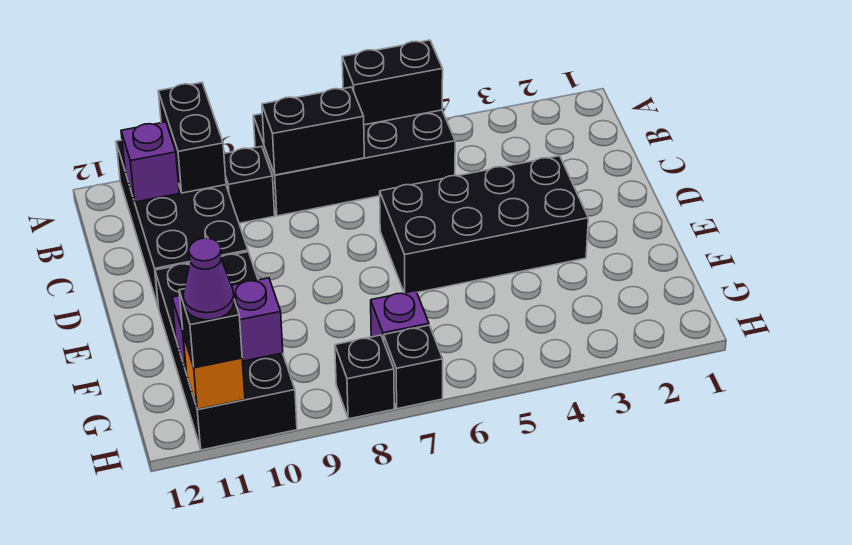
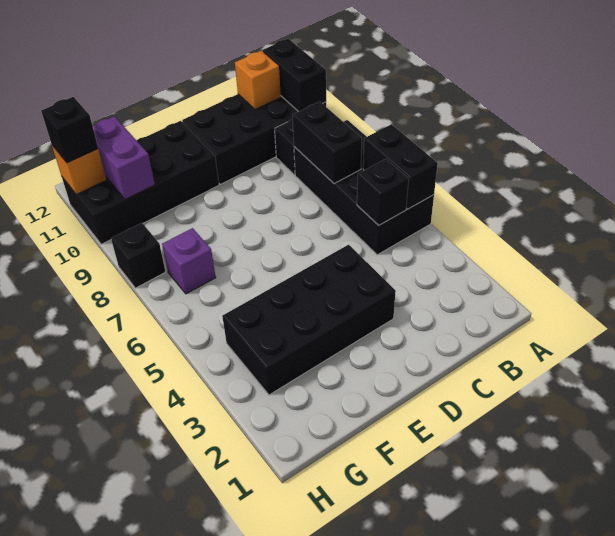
black brick A10:B10 level 2 -> black brick A10:A11 level 2
purple brick B11 level 2 -> orange brick B11 level 2
black brick D3:E6 level 1 -> black brick D3:G4 level 1
black brick H7 level 1 -> black brick B5 level 2
purple cone H11 level 4 -> none

